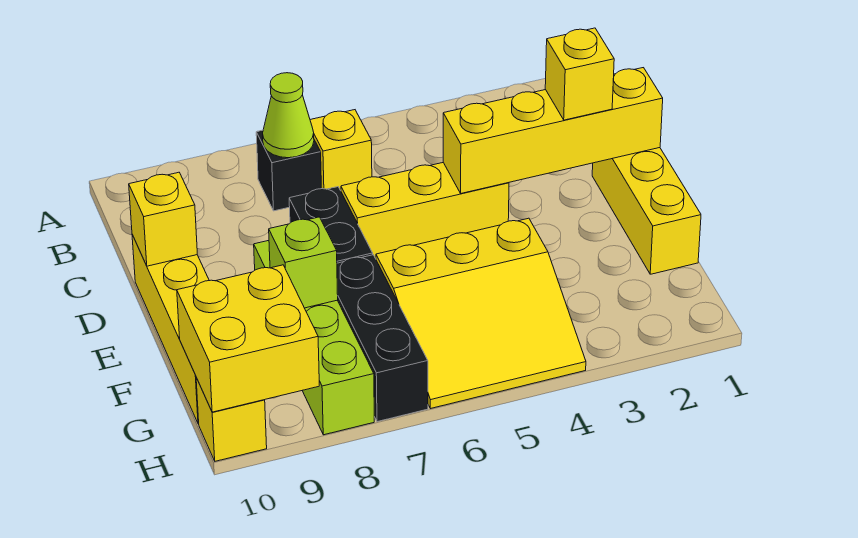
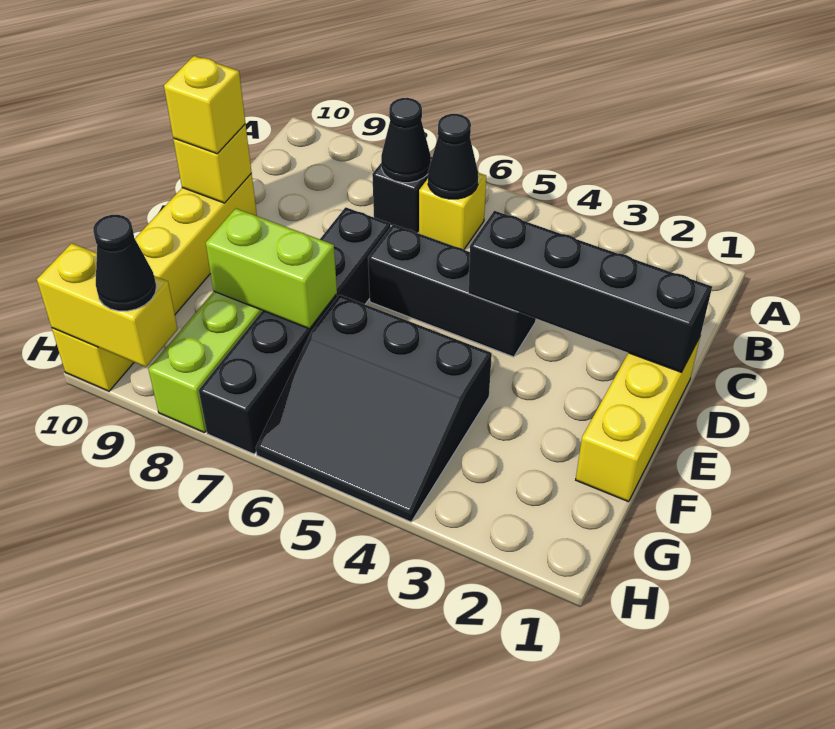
none -> black cone B6 level 2
lime cone B7 level 2 -> black cone B7 level 2
yellow brick D1:D4 level 2 -> black brick D1:D4 level 2
yellow brick D2 level 3 -> yellow brick D10 level 3
yellow brick D4:D6 level 1 -> black brick D4:D6 level 1
yellow slope F4:H6 level 1 top F -> black slope F4:H6 level 1 top F
lime brick F8 level 2 -> lime brick F7:F8 level 2
yellow brick G9:H10 level 2 -> yellow brick H9:H10 level 2
none -> black cone H9 level 3

